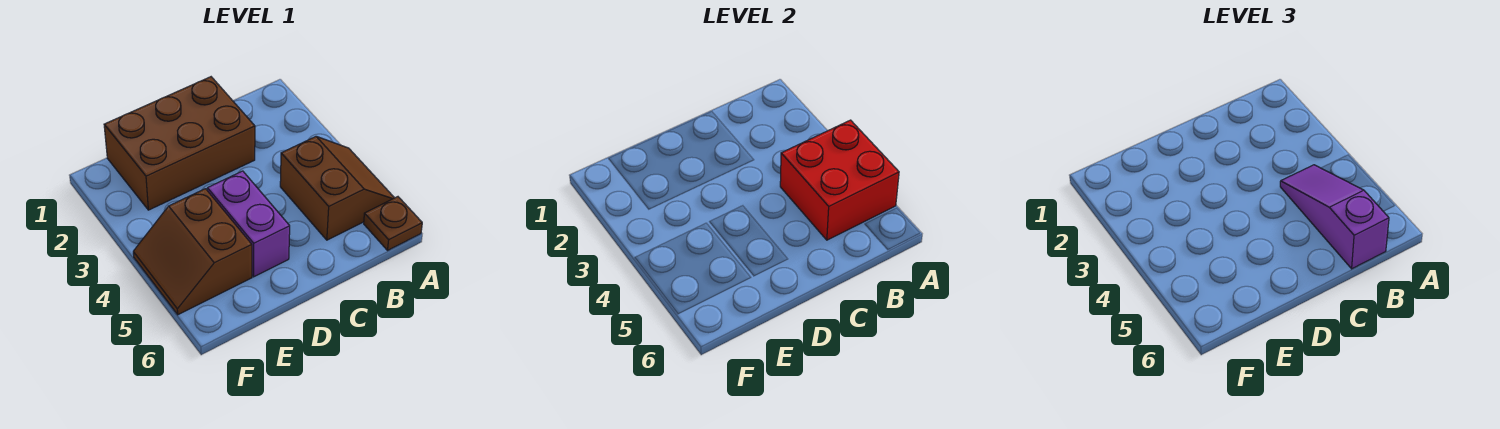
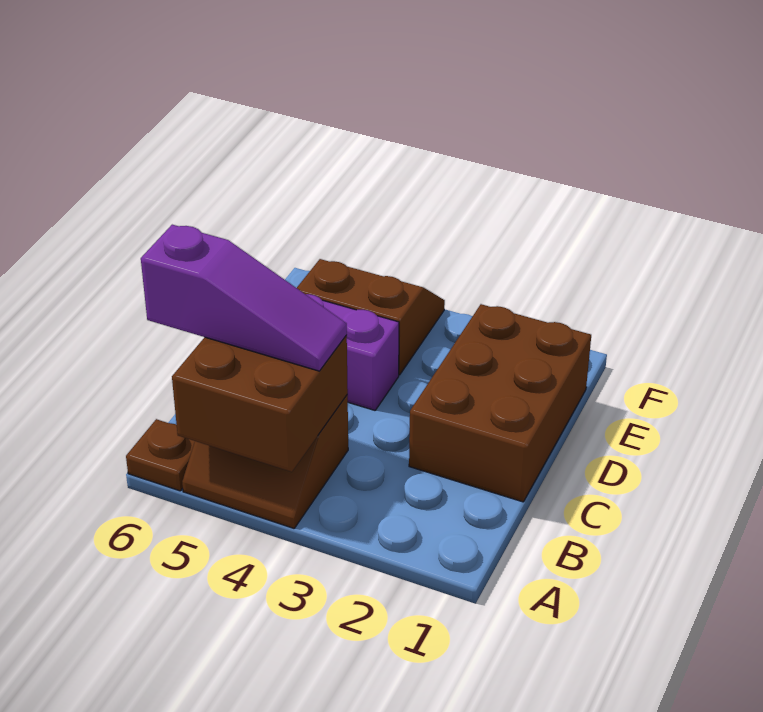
red brick A4:B5 level 2 -> brown brick A4:B5 level 2

